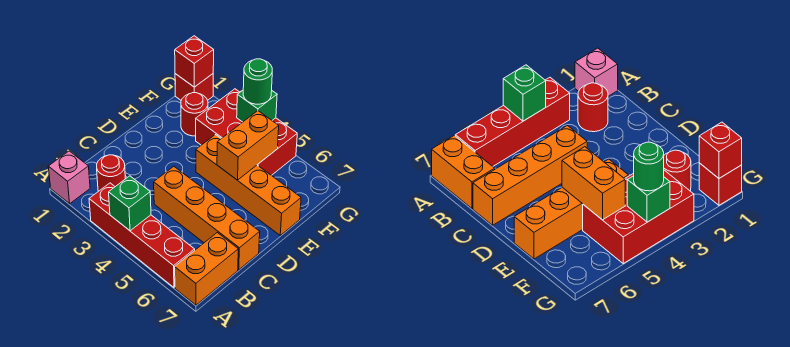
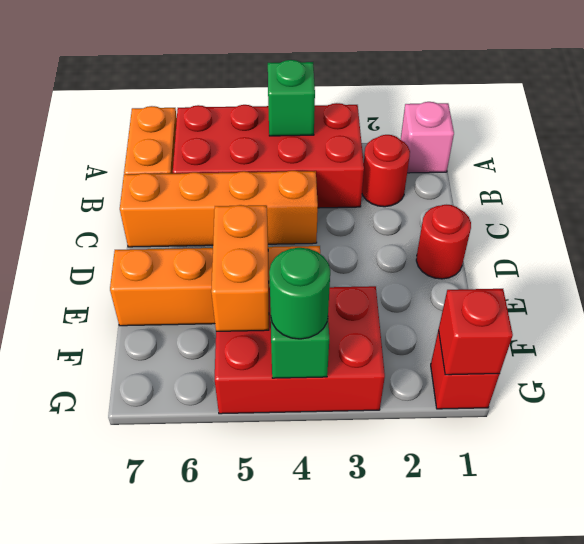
red brick A3:A6 level 1 -> red brick A3:B6 level 1
red round brick F2 level 1 -> red round brick D1 level 1

